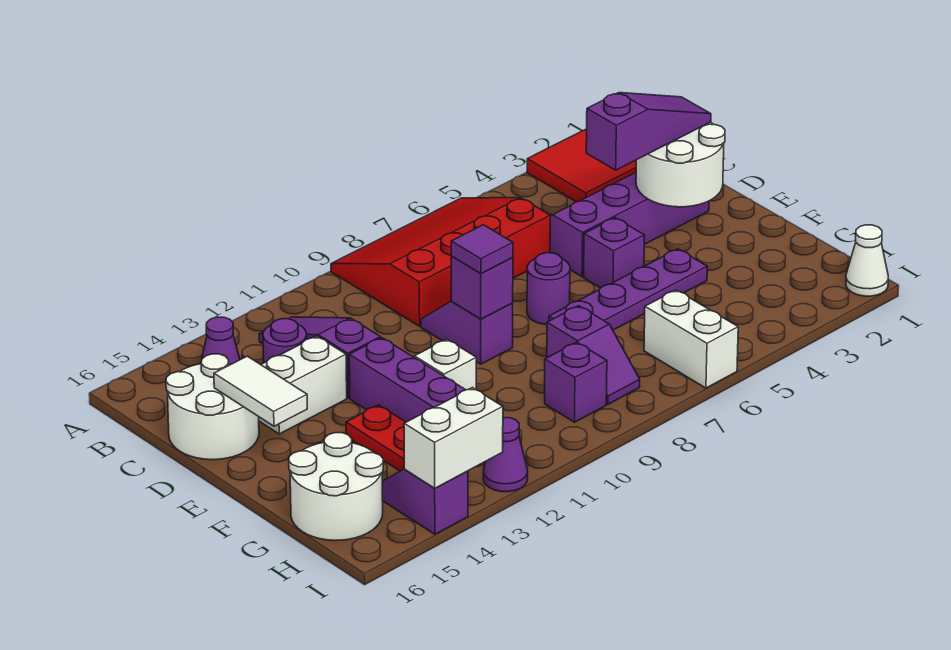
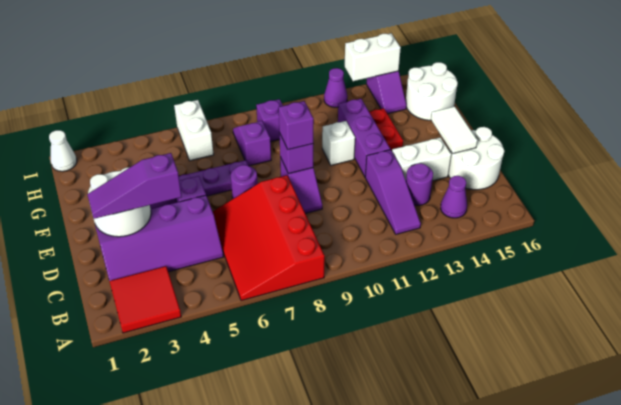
red slope A6:C9 level 1 top C -> red slope A6:D8 level 1 top 8
purple tile E9 level 3 -> purple brick E9 level 3

